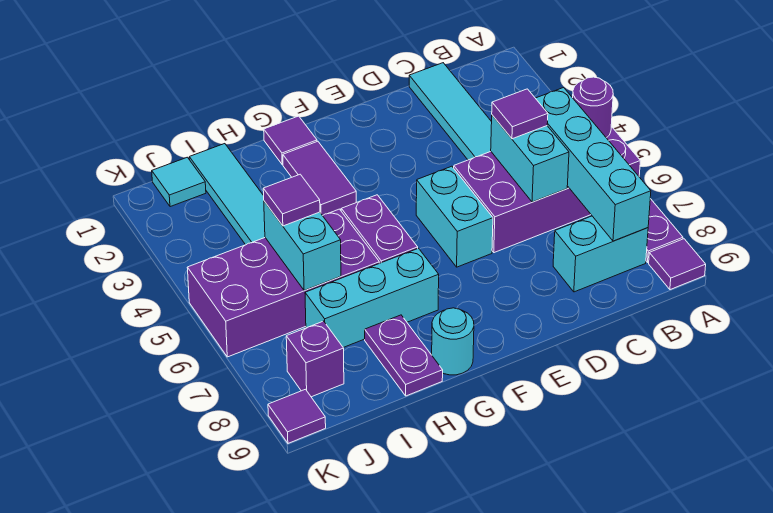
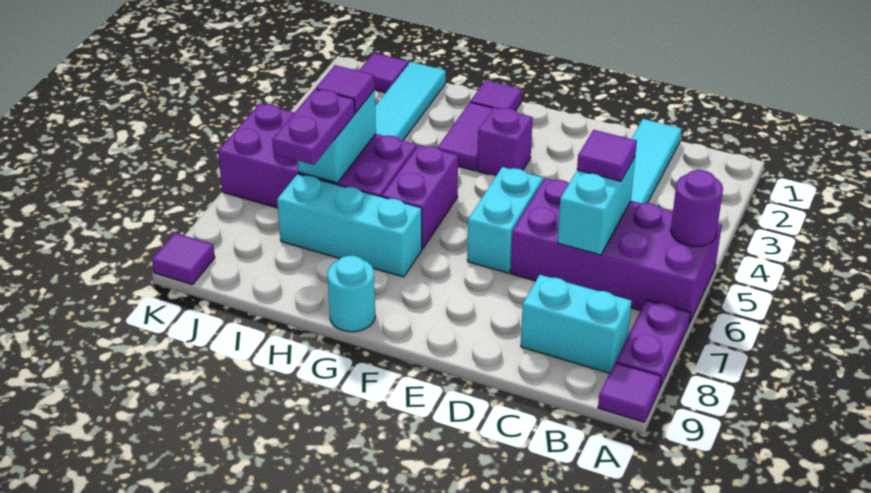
cyan brick B5:B8 level 2 -> none
purple plate H8:H9 level 1 -> purple plate I6:I7 level 3
cyan tile J1 level 1 -> purple tile J1 level 1
purple brick J8 level 1 -> purple brick F3 level 1

